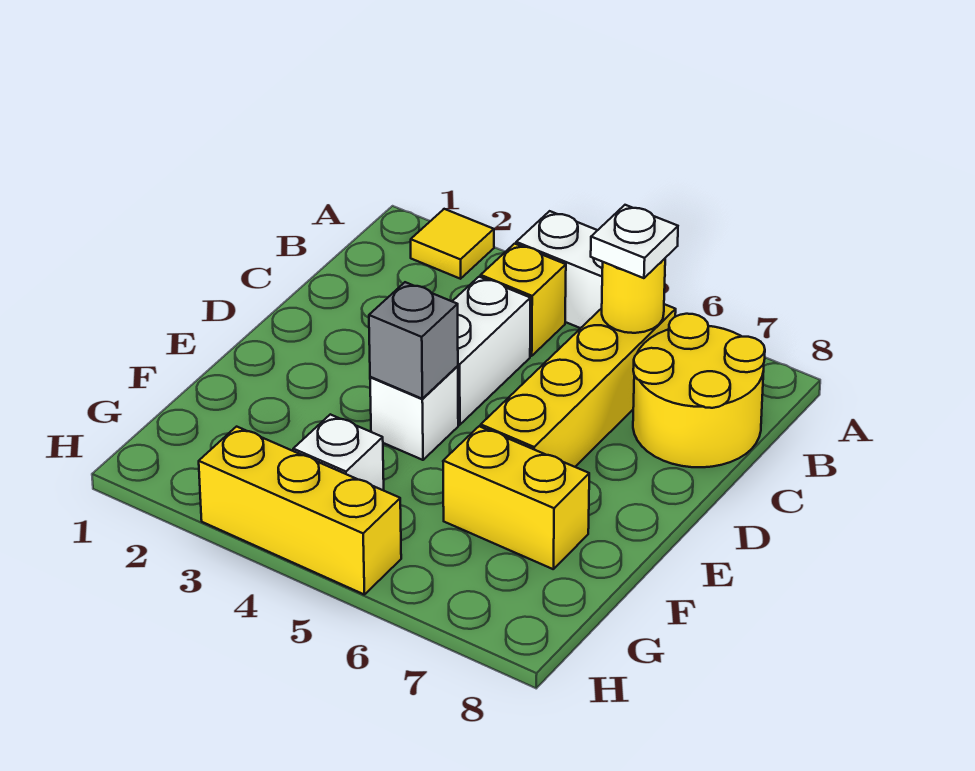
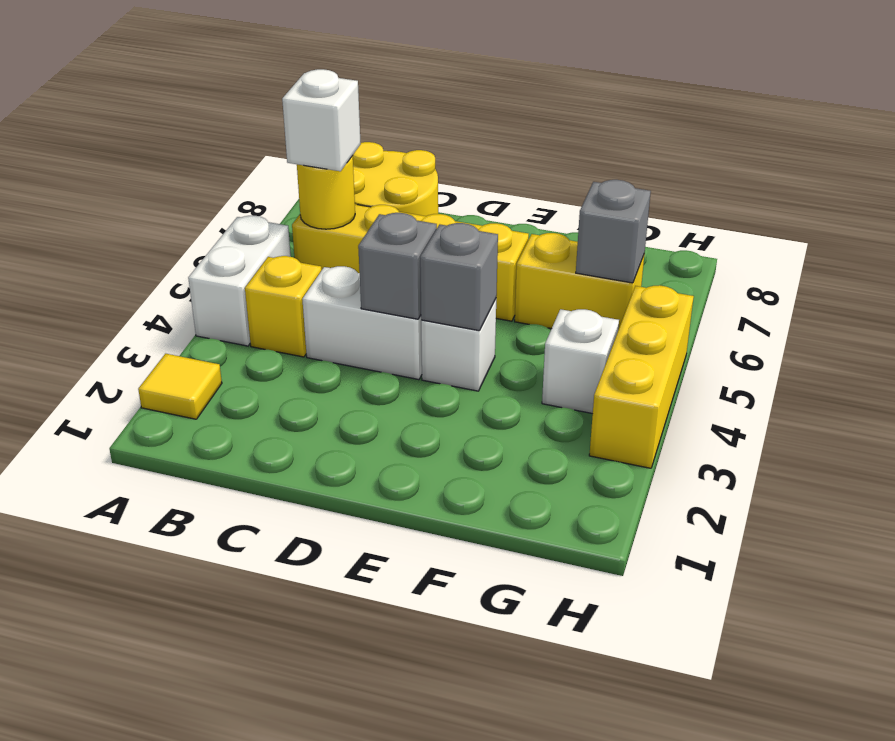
white plate B6 level 3 -> white brick B6 level 3
none -> grey brick D4 level 2
yellow brick F6:F7 level 1 -> yellow brick F6:G6 level 1
none -> grey brick G6 level 2

